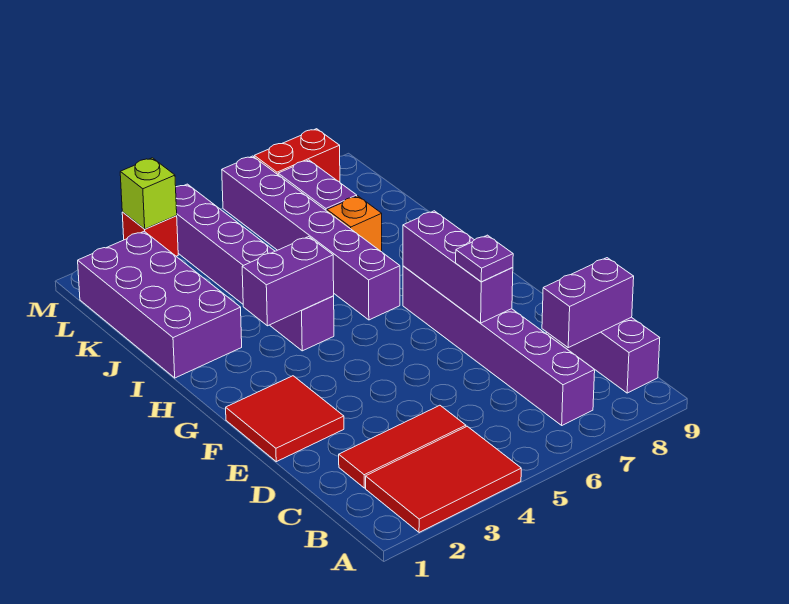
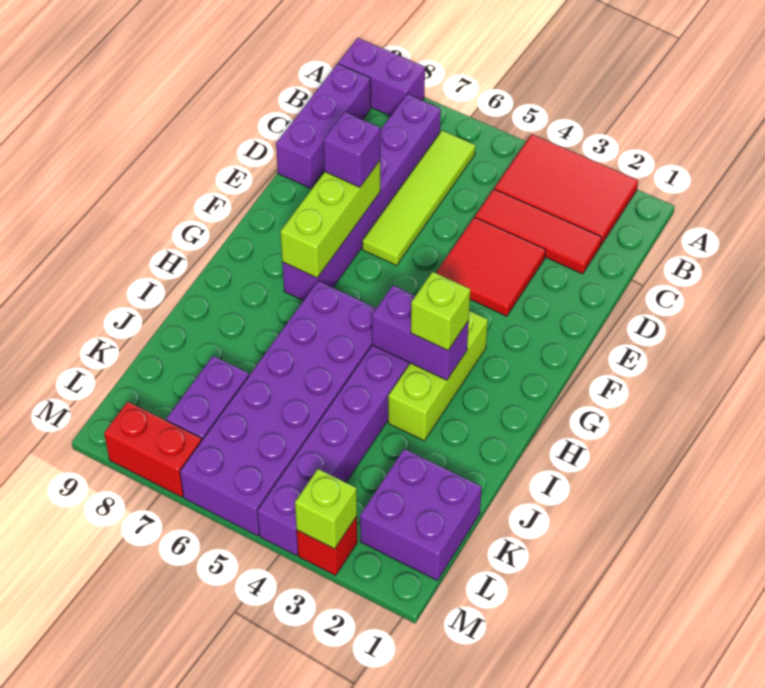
none -> lime tile B6:E6 level 1
purple brick C8:C9 level 2 -> purple brick A8:A9 level 1
red tile E1:F2 level 1 -> red tile D3:E4 level 1
purple brick E7:G7 level 2 -> lime brick E7:G7 level 2
purple plate E7 level 3 -> purple brick E7 level 3
none -> lime brick G3:I3 level 1
none -> lime brick H3 level 3
purple brick H6:M6 level 1 -> purple brick H5:M6 level 1
purple brick I1:L2 level 1 -> purple brick K1:L2 level 1
orange brick J7 level 1 -> none

